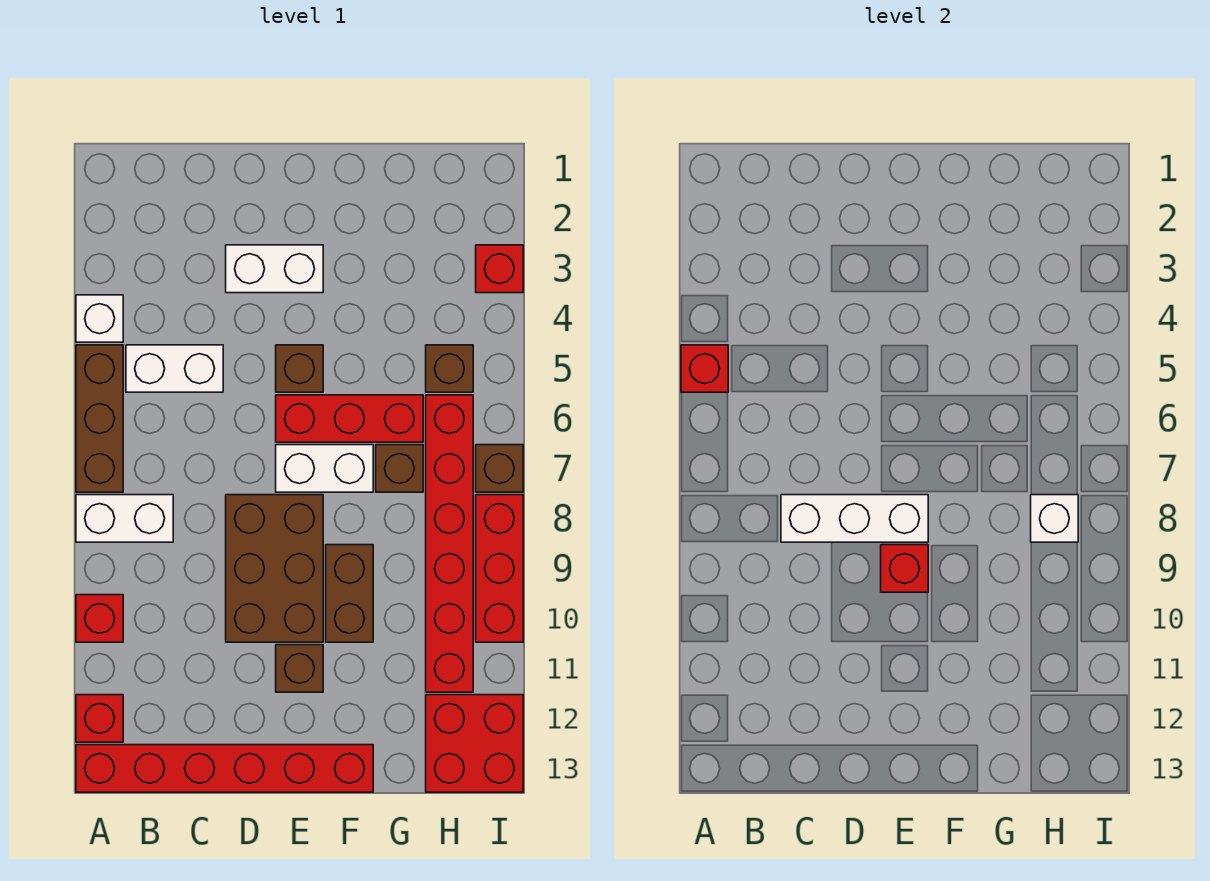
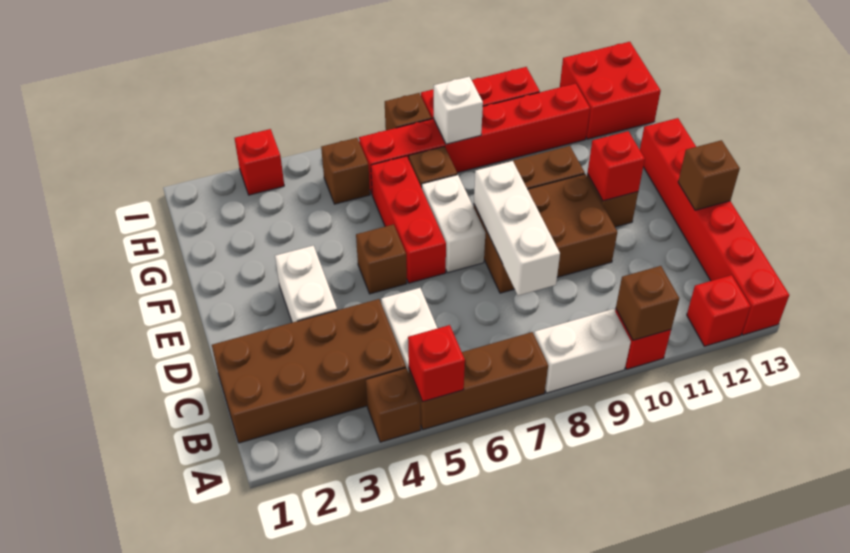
white brick A4 level 1 -> brown brick A4 level 1
white brick A8:B8 level 1 -> white brick A8:A9 level 1
none -> brown brick A10 level 2
none -> brown brick B1:C4 level 1
none -> brown brick D13 level 2
red brick E9 level 2 -> red brick E11 level 2

